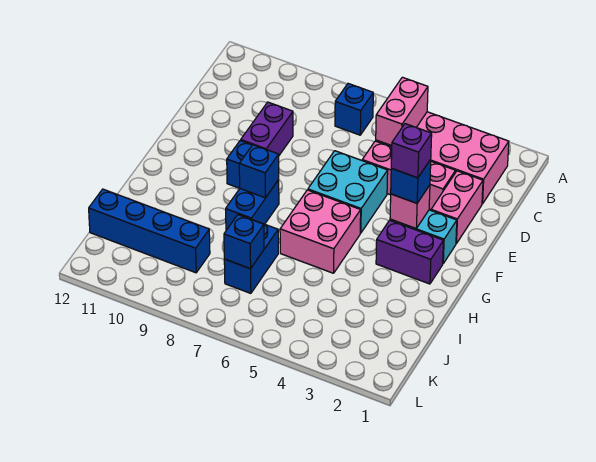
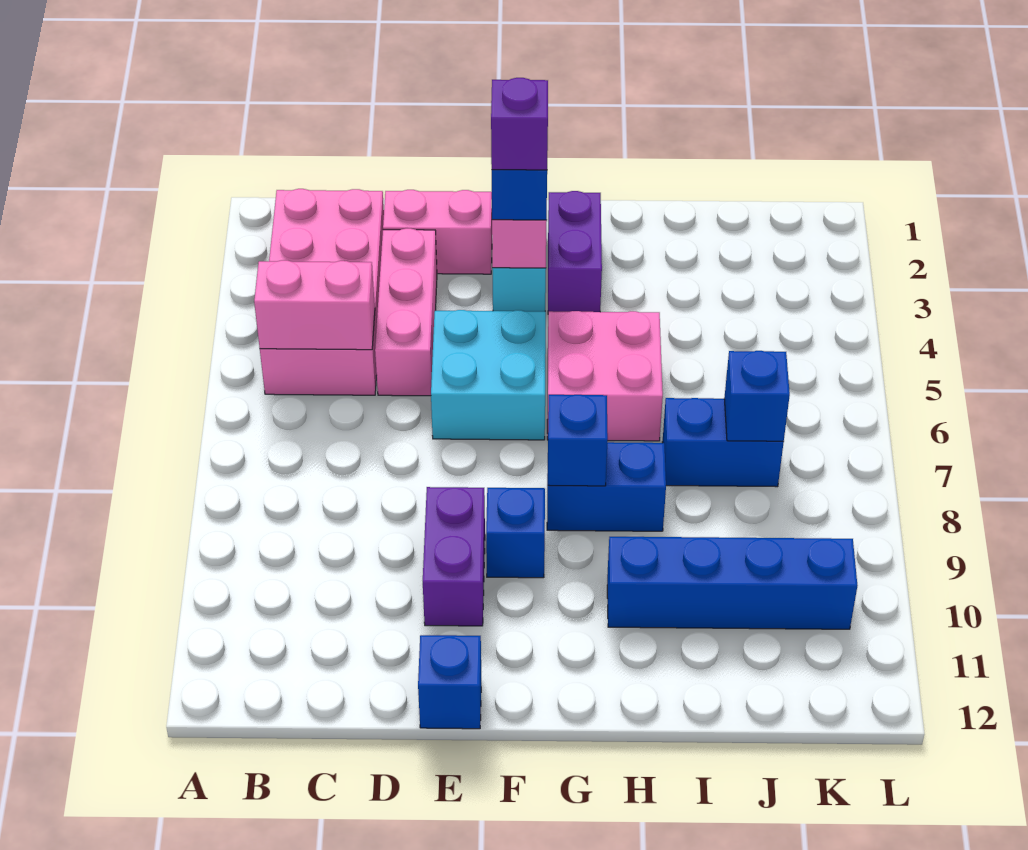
blue brick B7 level 1 -> blue brick E12 level 1
purple brick D9:E9 level 1 -> purple brick E9:E10 level 1
blue brick J9:J12 level 1 -> blue brick H10:K10 level 1

